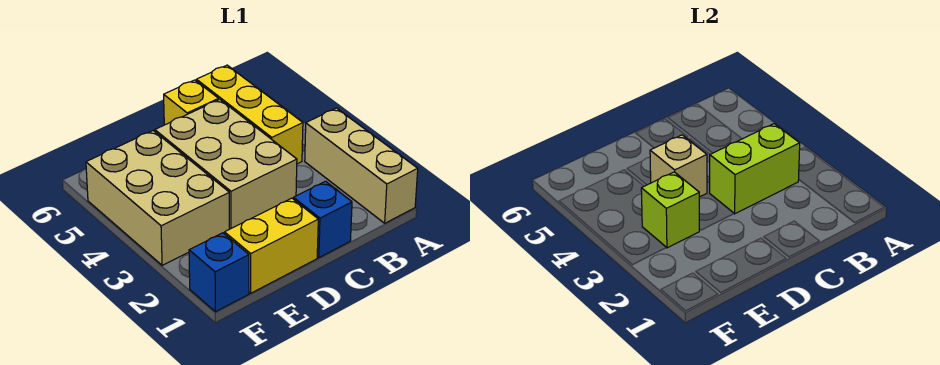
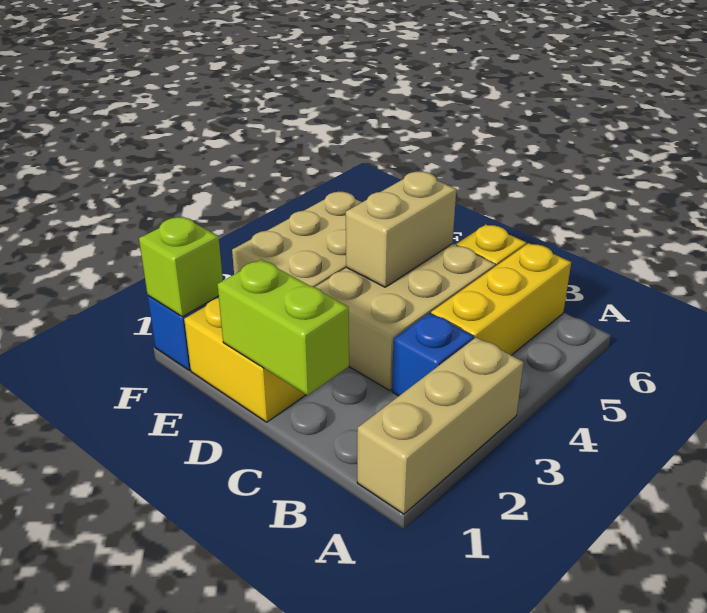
lime brick B3:C3 level 2 -> lime brick C1:D1 level 2
blue brick C1 level 1 -> blue brick B3 level 1
tan brick D4 level 2 -> tan brick D4:D5 level 2
lime brick E3 level 2 -> lime brick F1 level 2

